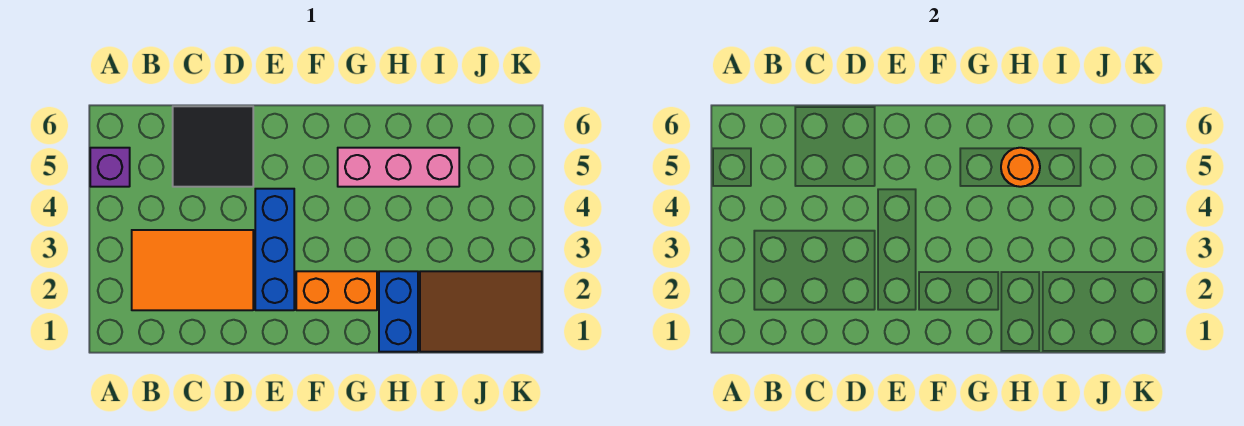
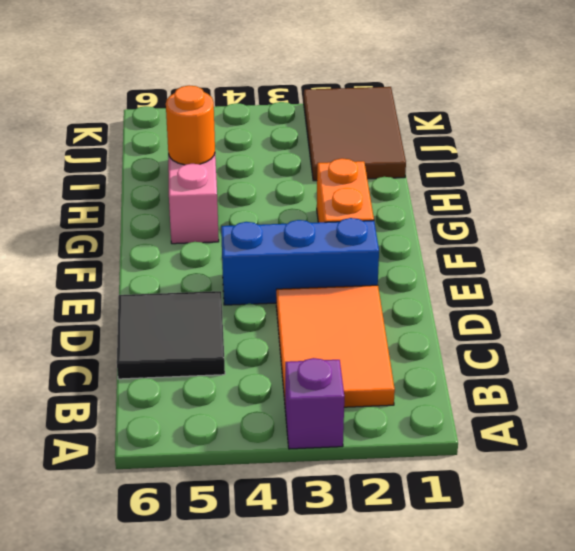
purple brick A5 level 1 -> purple brick A3 level 1
blue brick H1:H2 level 1 -> none

